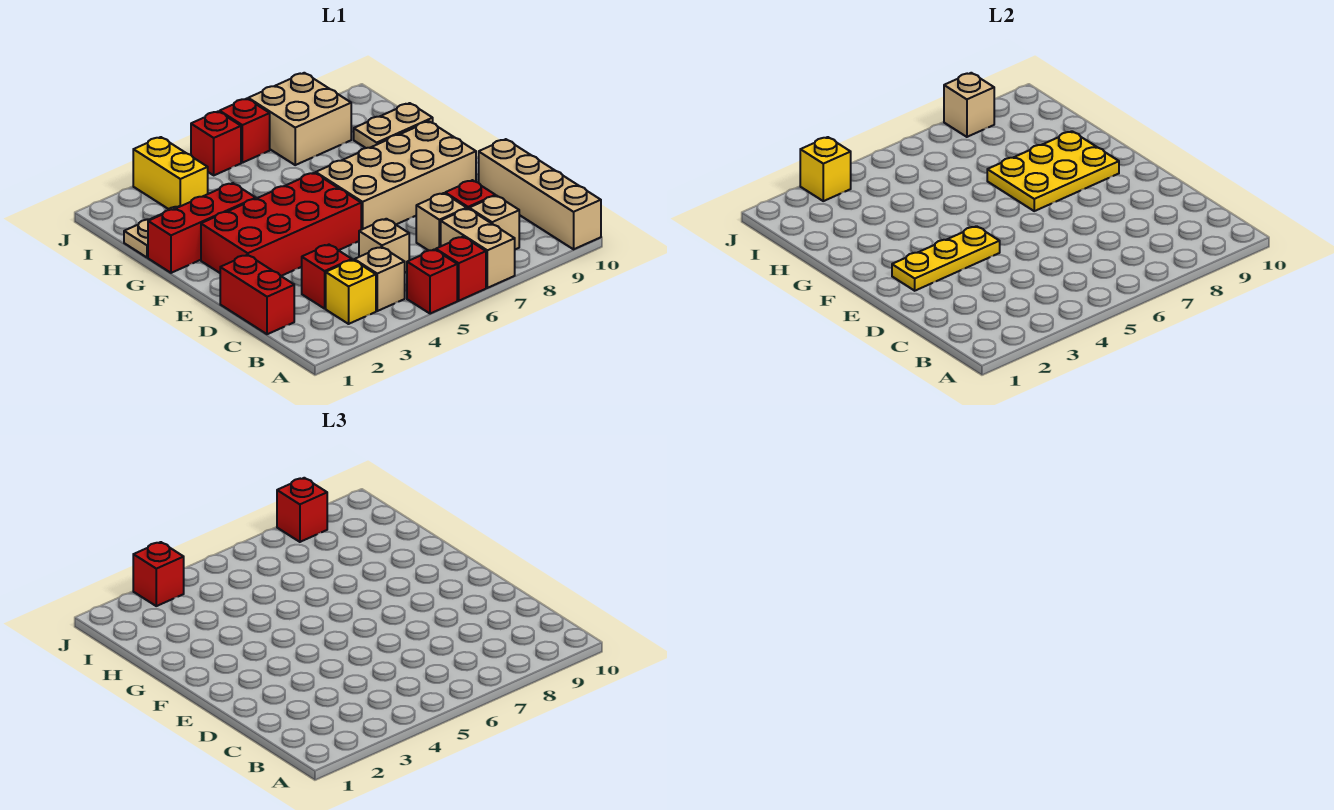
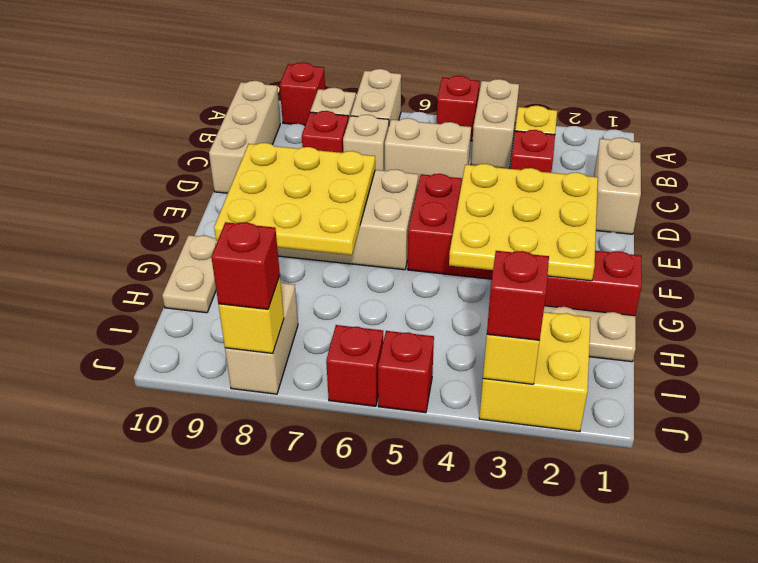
red brick A6 level 1 -> red brick A9 level 1
tan brick A10:D10 level 1 -> tan brick B10:D10 level 1
tan brick B4 level 1 -> tan brick A4:B4 level 1
red brick C1:D1 level 1 -> tan brick C1:D1 level 1
tan brick C5 level 1 -> tan brick C5:C6 level 1
yellow plate E2:E4 level 2 -> yellow plate E2:G4 level 2
yellow plate F7:G9 level 2 -> yellow plate E7:G9 level 2
tan plate H9:H10 level 1 -> tan plate G10:H10 level 1
yellow brick I3:J3 level 1 -> yellow brick I2:J3 level 1
tan brick I7:J8 level 1 -> tan brick I8:J8 level 1
tan brick J8 level 2 -> yellow brick J8 level 2

